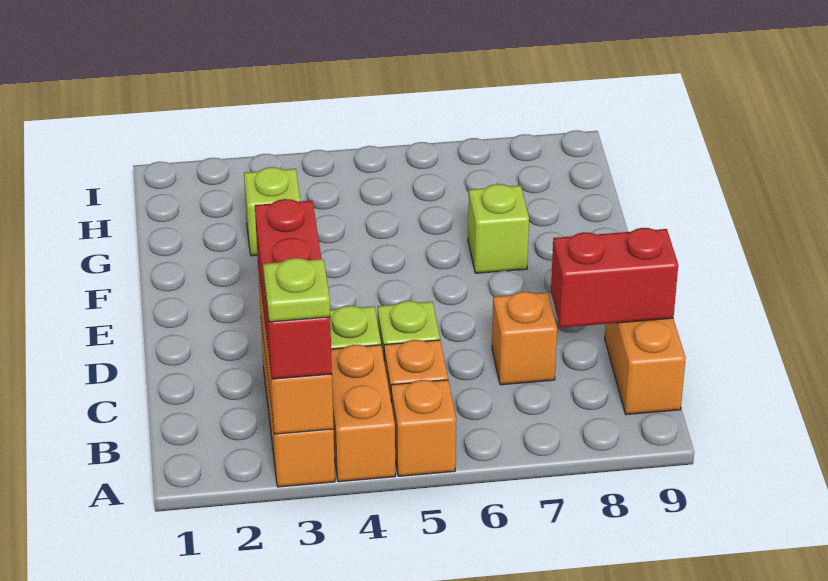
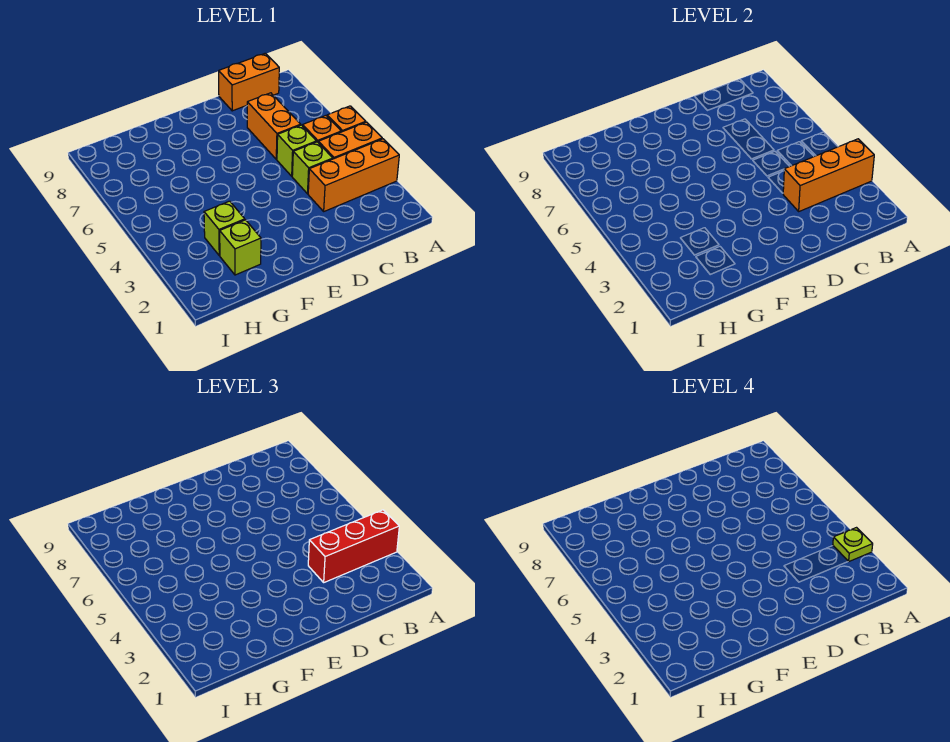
orange brick C7 level 1 -> orange brick C6:C7 level 1
red brick C8:C9 level 2 -> none
lime brick F7 level 1 -> lime brick G2 level 1

